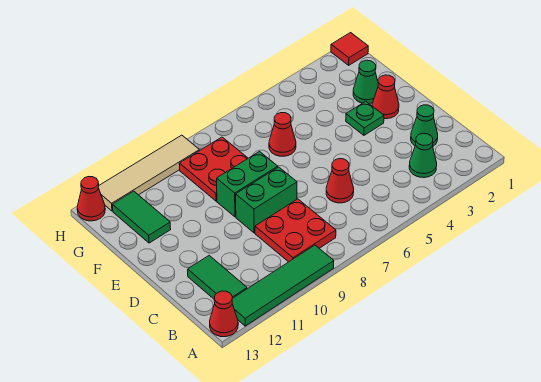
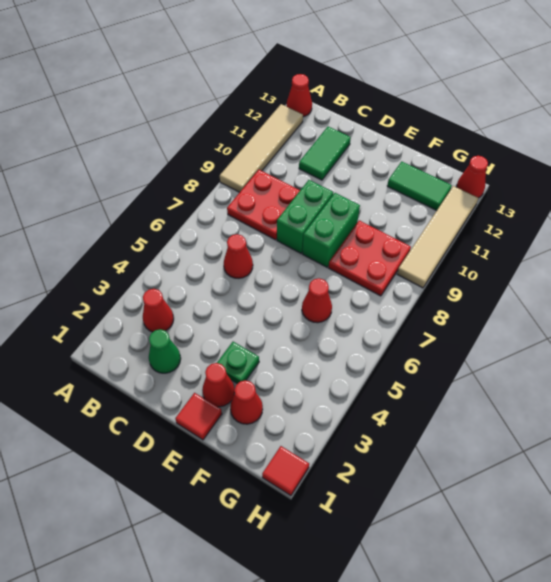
green tile A9:A12 level 1 -> tan tile A9:A12 level 1
green cone B3 level 1 -> red cone B3 level 1
green tile B12:C12 level 1 -> green tile C11:C12 level 1
none -> red tile E1 level 1
green cone F2 level 1 -> red cone F2 level 1

